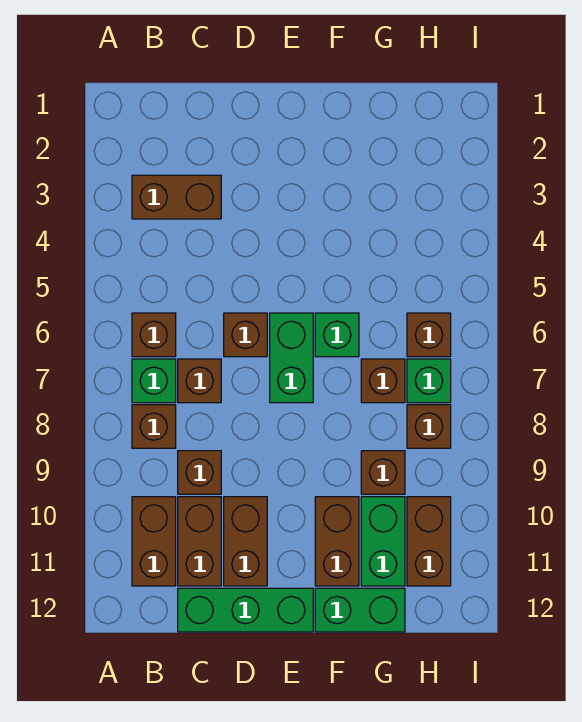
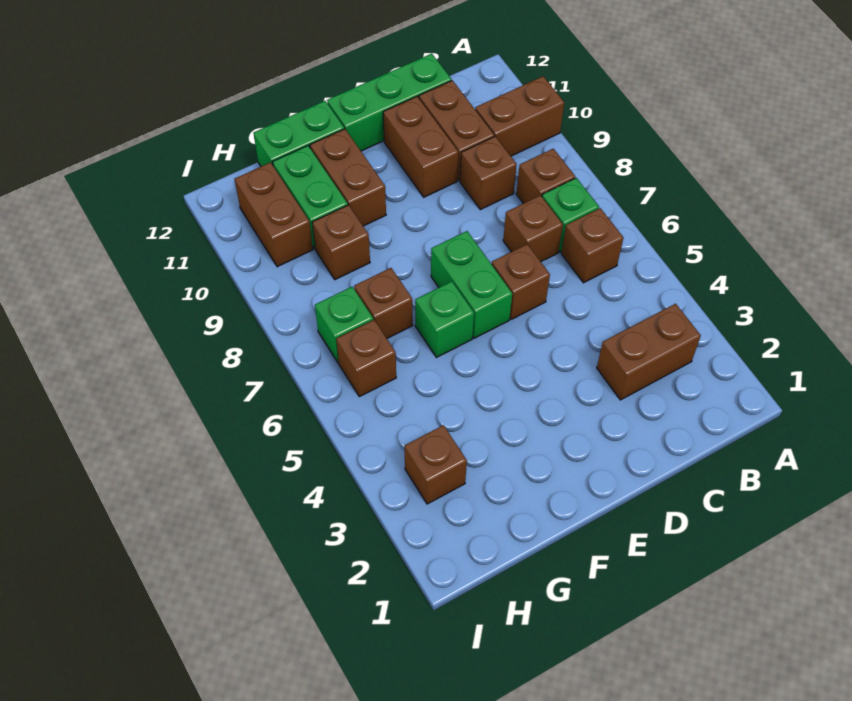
brown brick B10:B11 level 1 -> brown brick A10:B10 level 1
brown brick H8 level 1 -> brown brick H3 level 1

